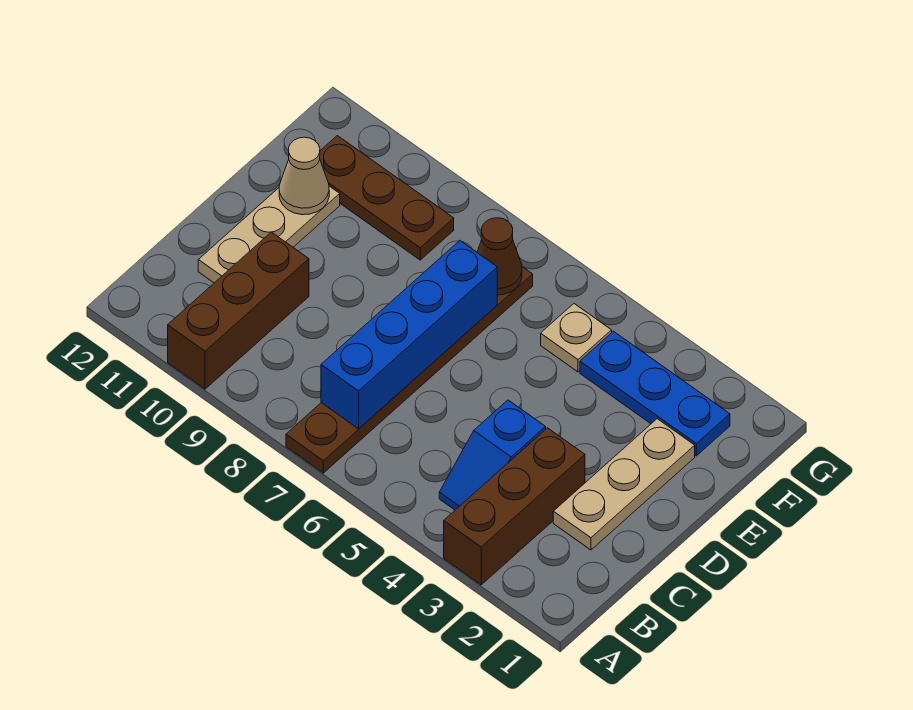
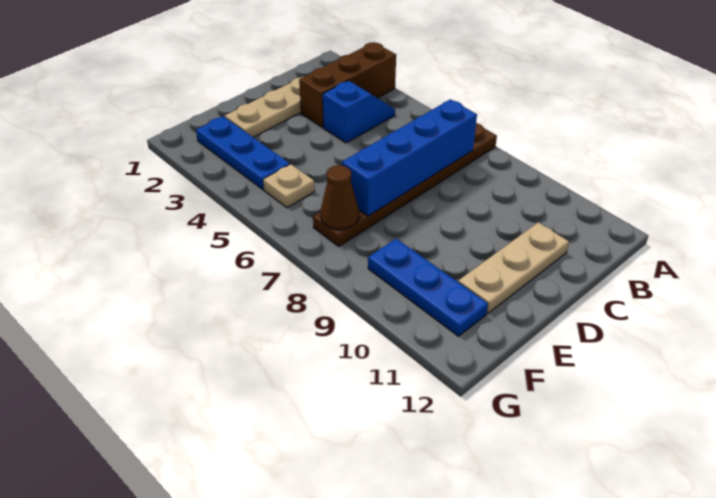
brown brick A10:C10 level 1 -> none
tan cone E11 level 2 -> none
brown plate F9:F11 level 1 -> blue plate F9:F11 level 1

